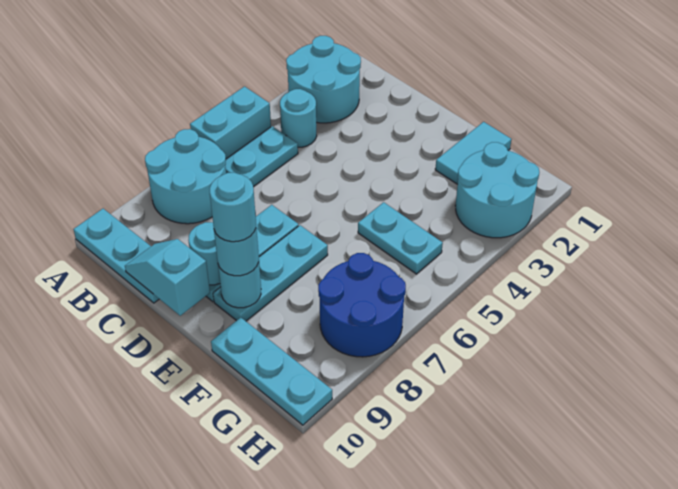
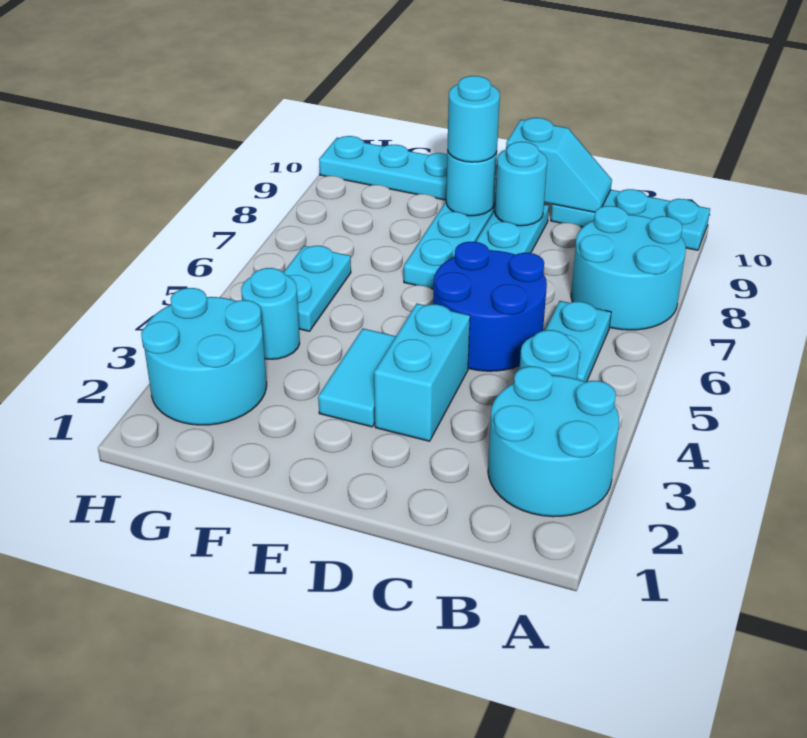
cyan brick A5:A6 level 1 -> cyan brick D3:D4 level 1
cyan round brick E9 level 4 -> cyan round brick G4 level 1
cyan tile F1:F2 level 1 -> cyan tile E3:E4 level 1
cyan plate F5:G5 level 1 -> cyan plate G5:G6 level 1
blue round brick G7:H8 level 1 -> blue round brick C5:D6 level 1

